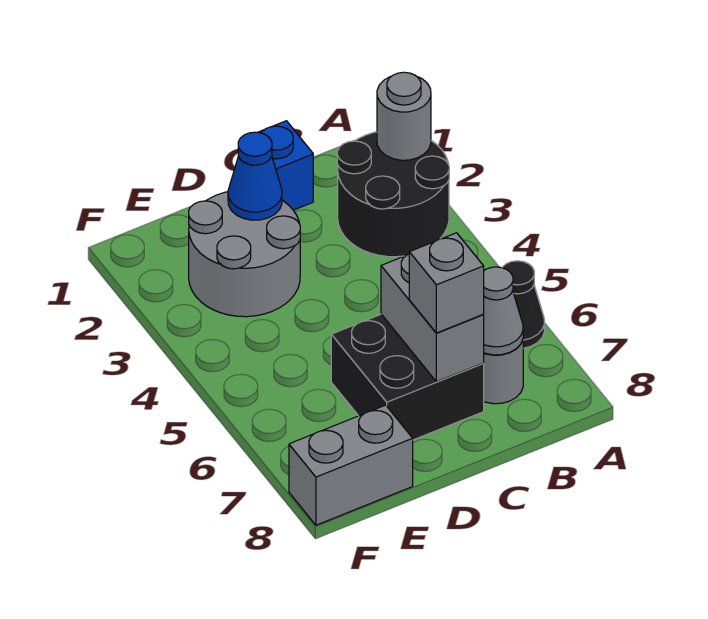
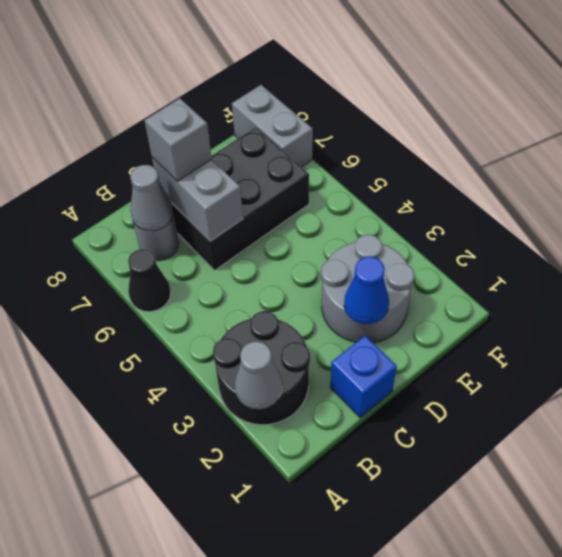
grey round brick A2 level 2 -> grey cone A2 level 2
black brick C6:D7 level 1 -> black brick C6:E7 level 1
grey brick E8:F8 level 1 -> grey brick F7:F8 level 1

